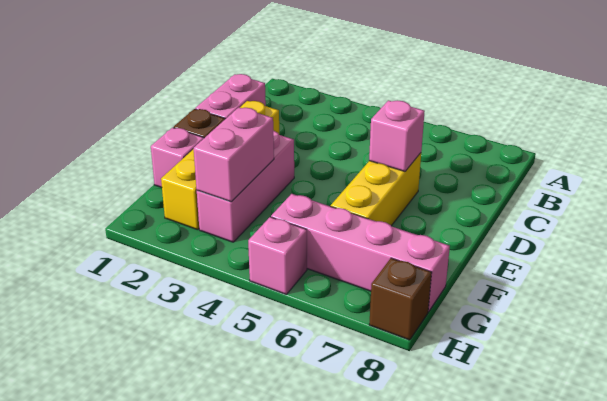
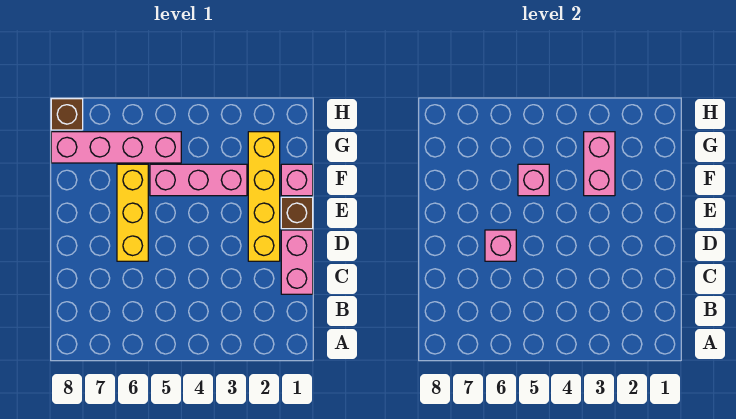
pink brick E3:G3 level 1 -> pink brick F3:F5 level 1
pink brick H5 level 1 -> pink brick F5 level 2

